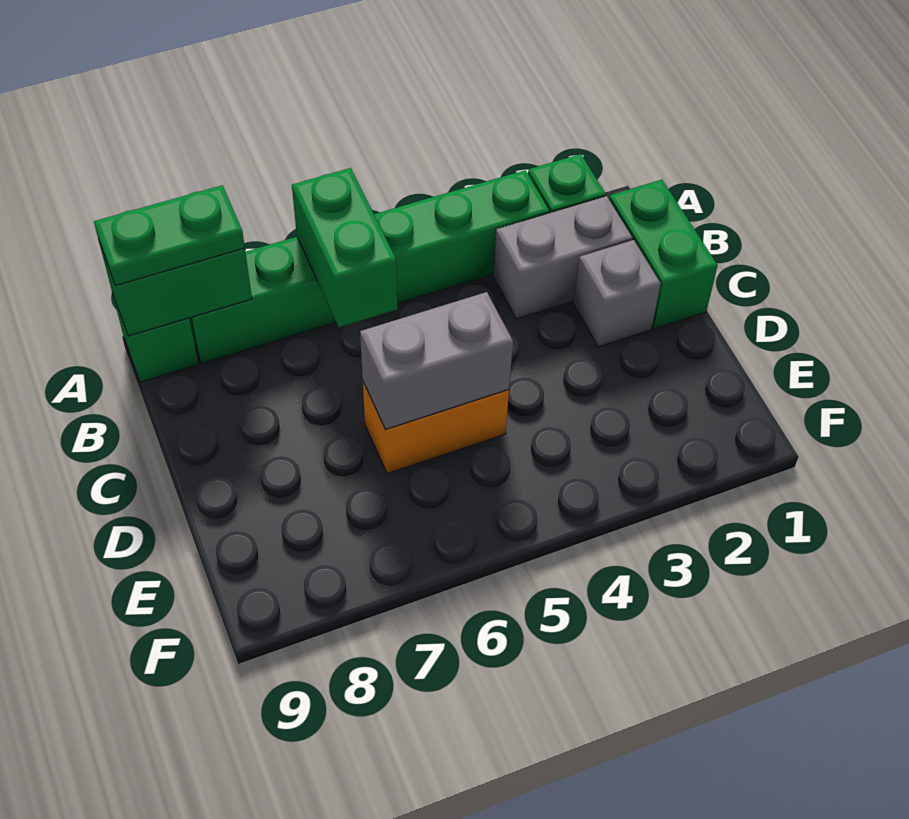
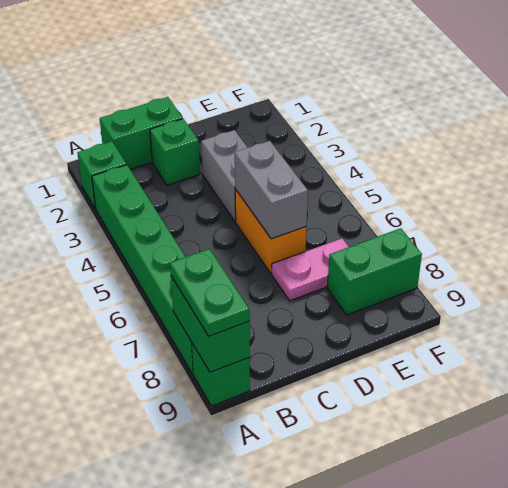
green brick A6:B6 level 2 -> green brick E8:F8 level 1
grey brick B2:B3 level 1 -> grey brick D3:D4 level 1
grey brick C2 level 1 -> green brick C2 level 1
none -> pink plate D7:E7 level 1

